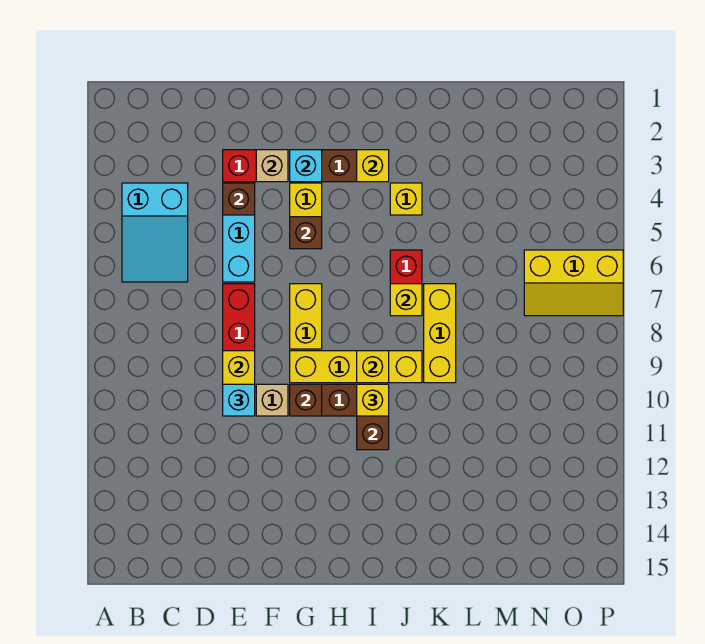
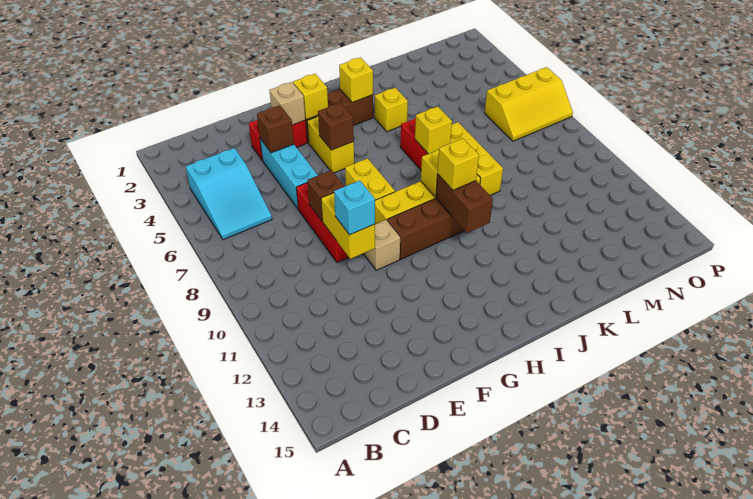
cyan brick G3 level 2 -> yellow brick G3 level 2
brown brick G10 level 2 -> brown brick E8 level 2

